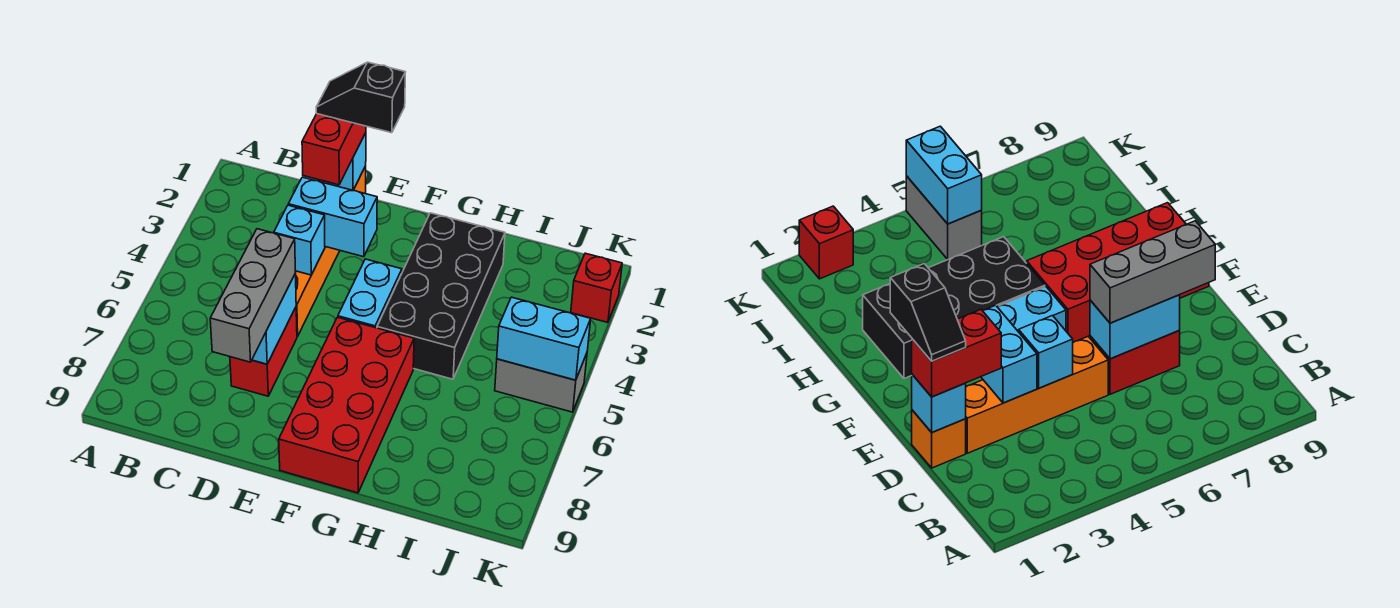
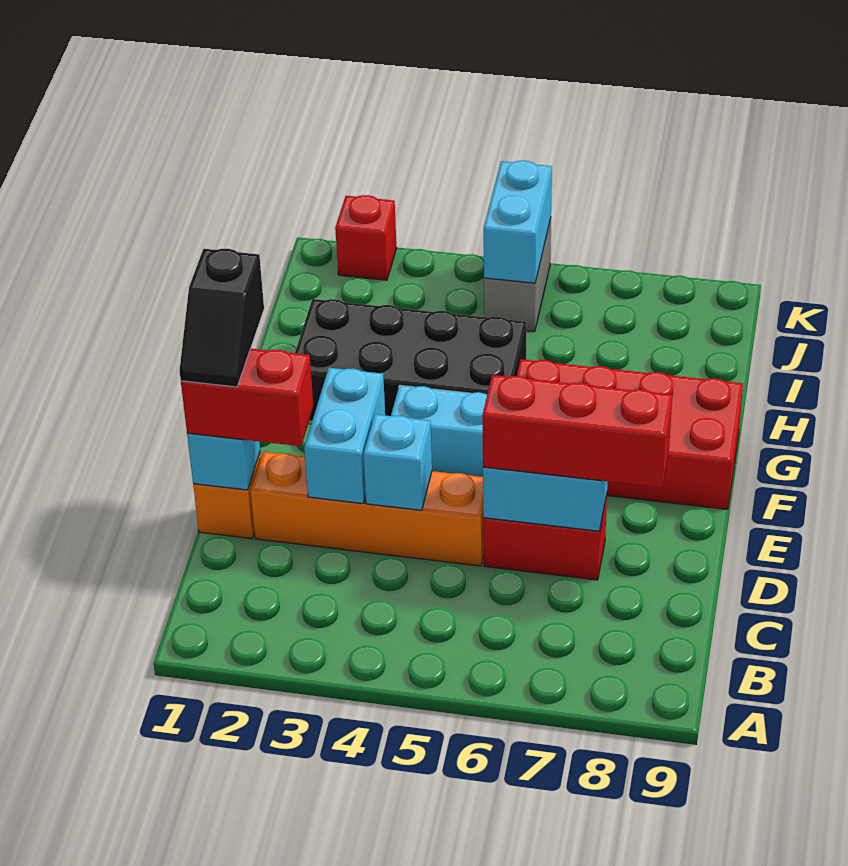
grey brick D6:D8 level 3 -> red brick D6:D8 level 3

